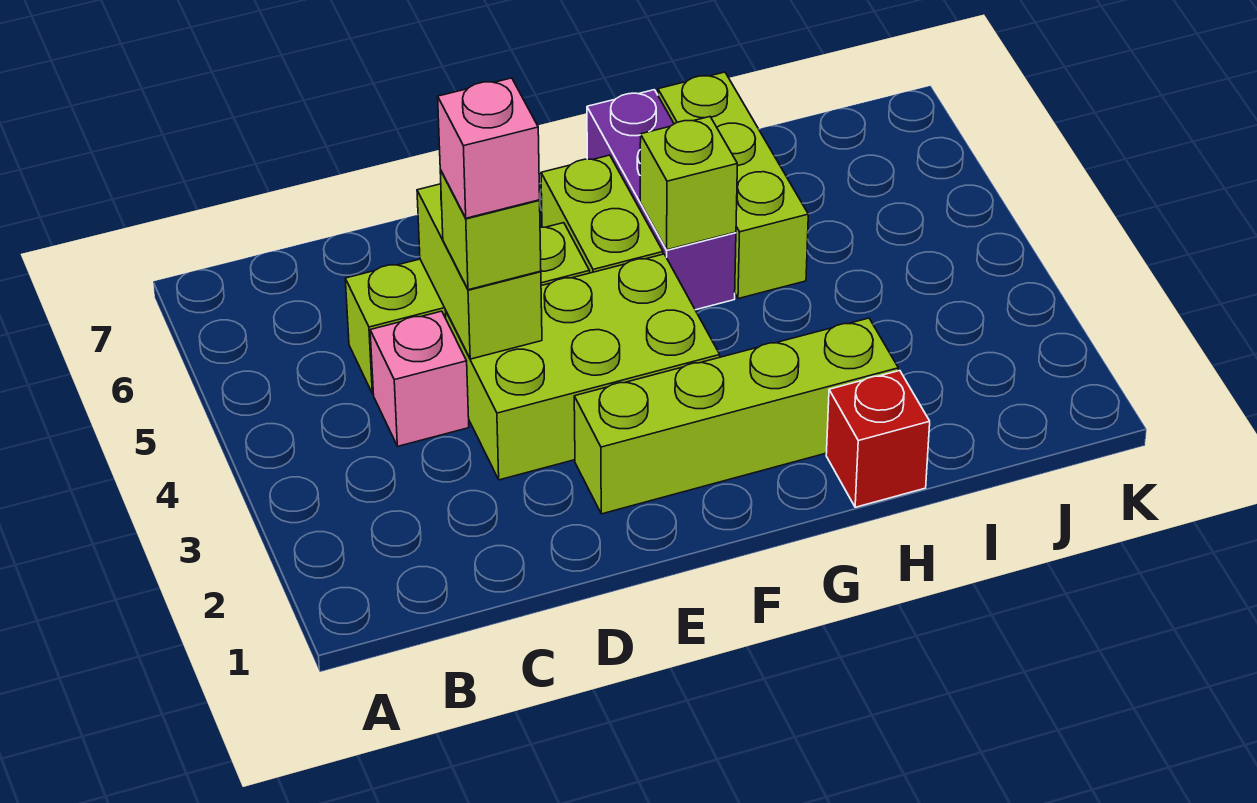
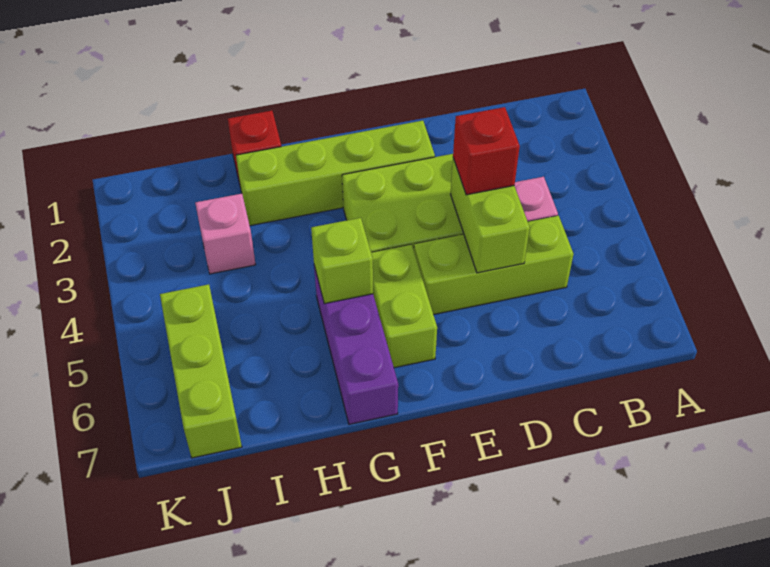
lime brick D4 level 3 -> red brick D4 level 3
pink brick D4 level 4 -> pink brick I3 level 1
lime brick H5:H7 level 1 -> lime brick J5:J7 level 1

